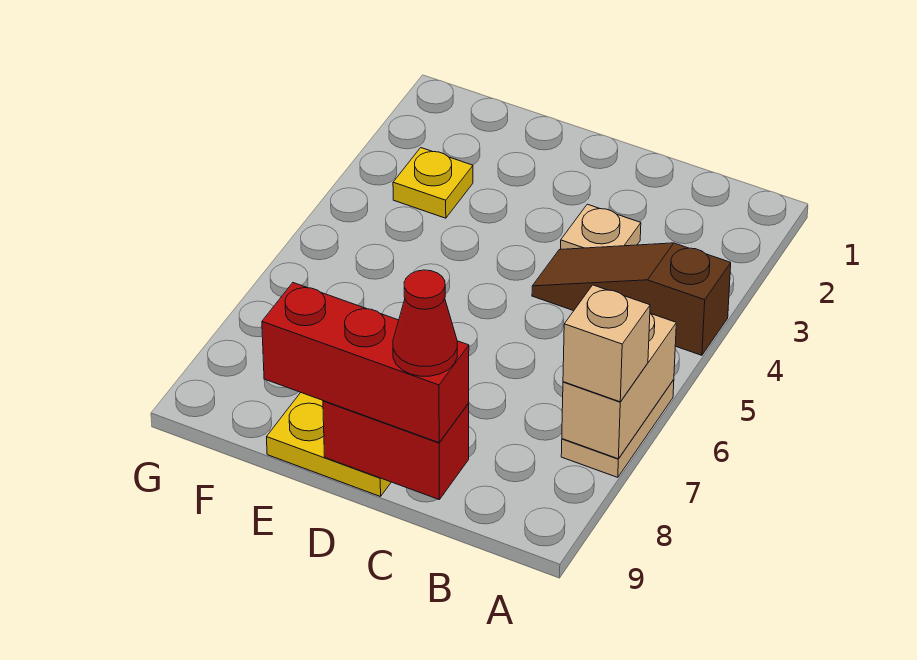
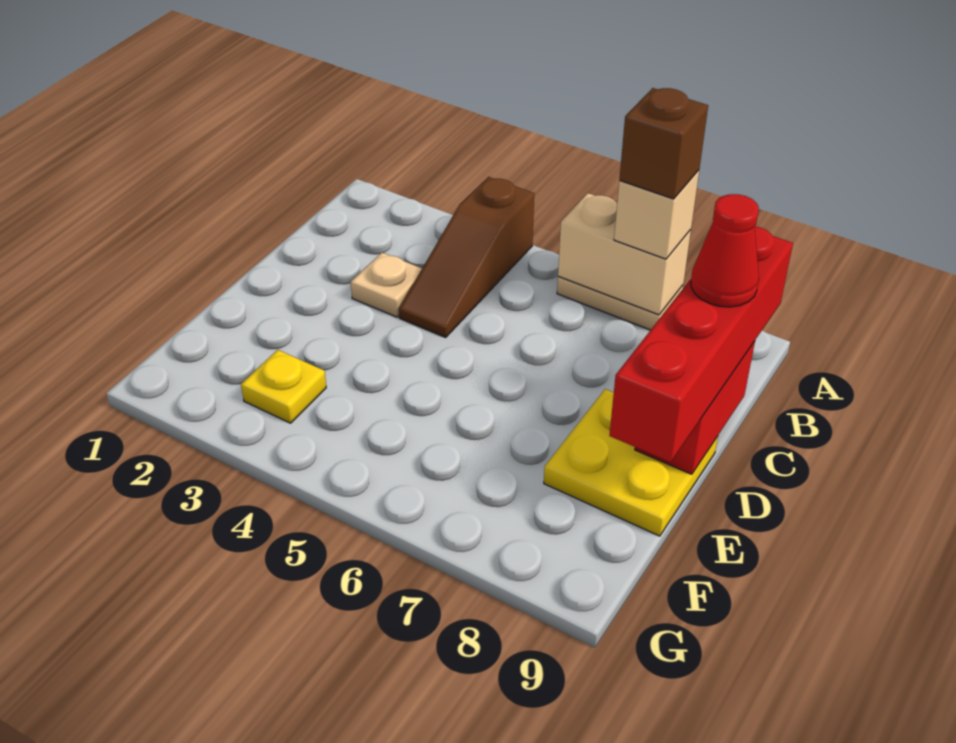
none -> brown brick A7 level 4
red brick C9:E9 level 3 -> red brick B9:E9 level 3

